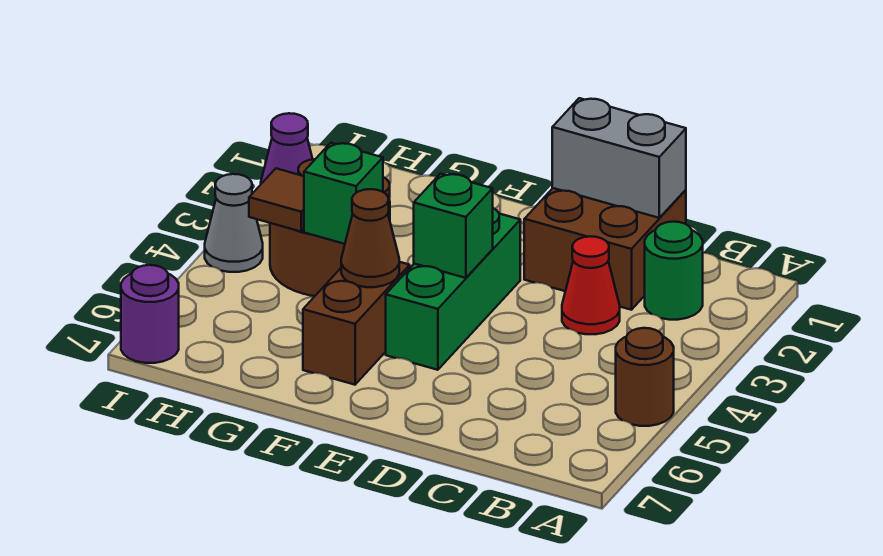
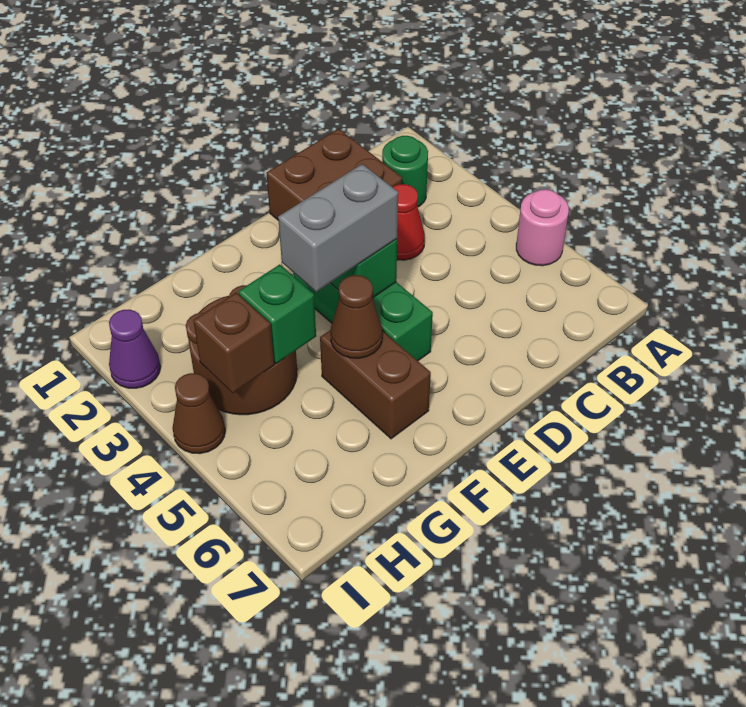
brown round brick A5 level 1 -> pink round brick A5 level 1
grey brick C1:D1 level 2 -> grey brick E4:F4 level 3
brown tile H4 level 2 -> brown brick H4 level 2
grey cone I4 level 1 -> brown cone I4 level 1
purple round brick I7 level 1 -> none

